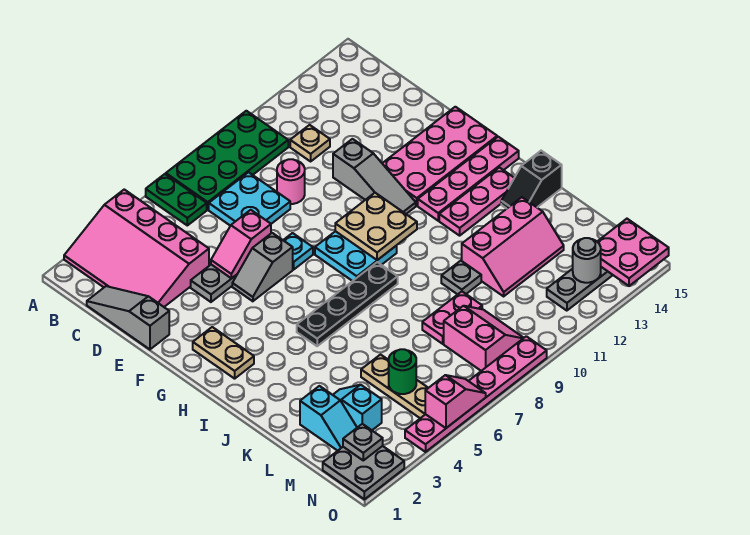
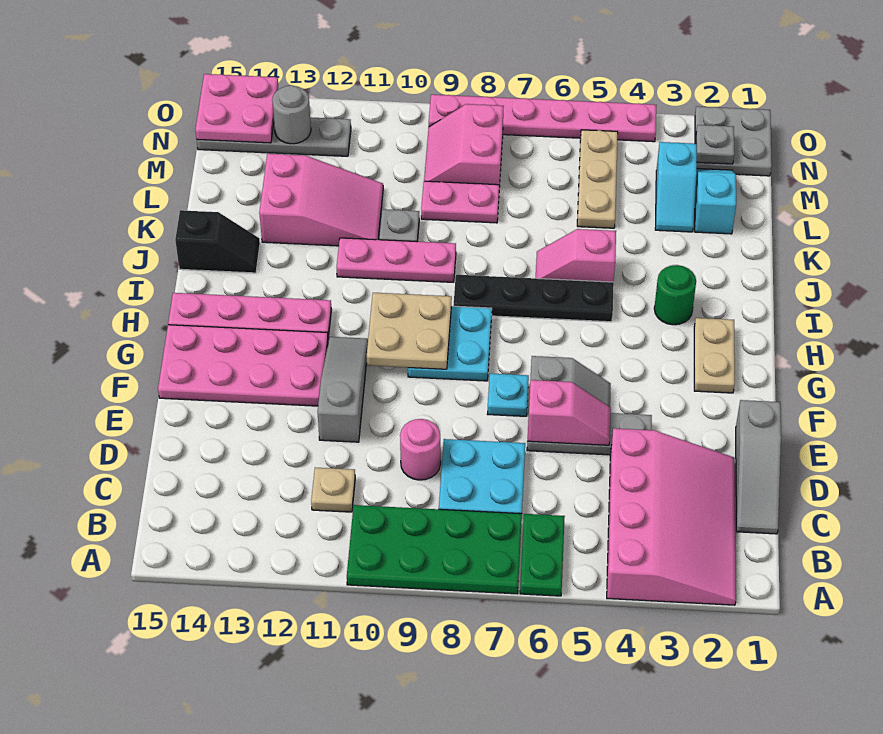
pink plate I12:I14 level 1 -> pink plate J9:J11 level 1
pink slope K11:L13 level 1 top K -> pink slope K11:L13 level 1 top 13
green round brick M5 level 2 -> green round brick I3 level 1
pink slope O5:O6 level 2 top 5 -> pink slope J5:J6 level 1 top 5

